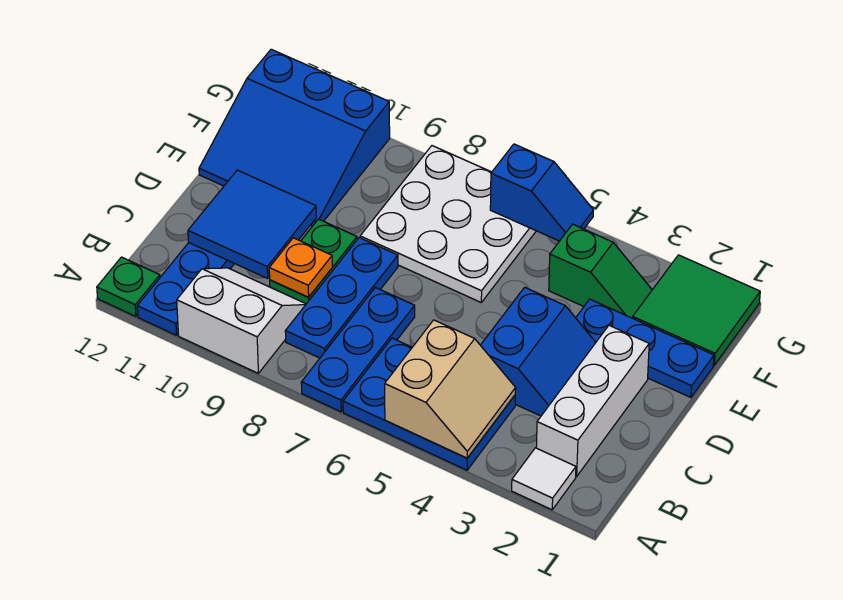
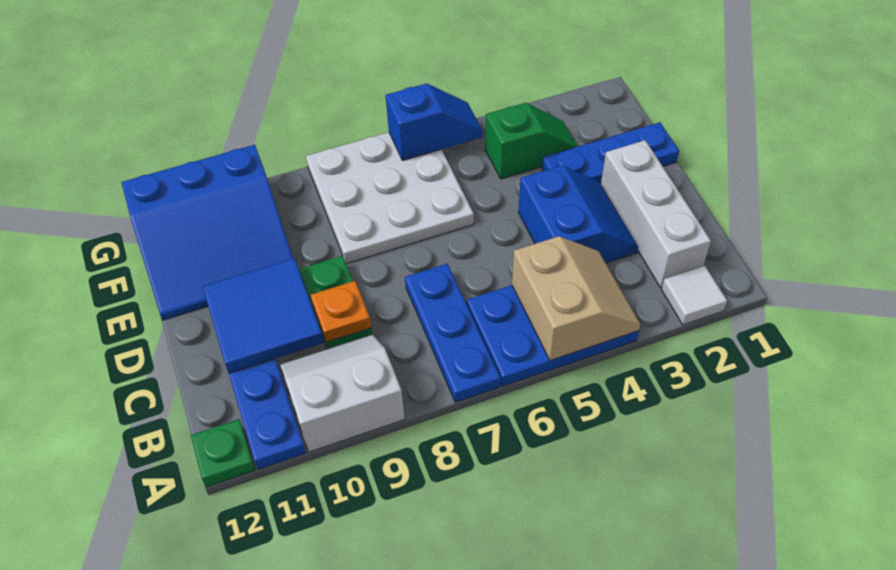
blue plate B8:D8 level 1 -> none
green tile F1:G2 level 1 -> none

